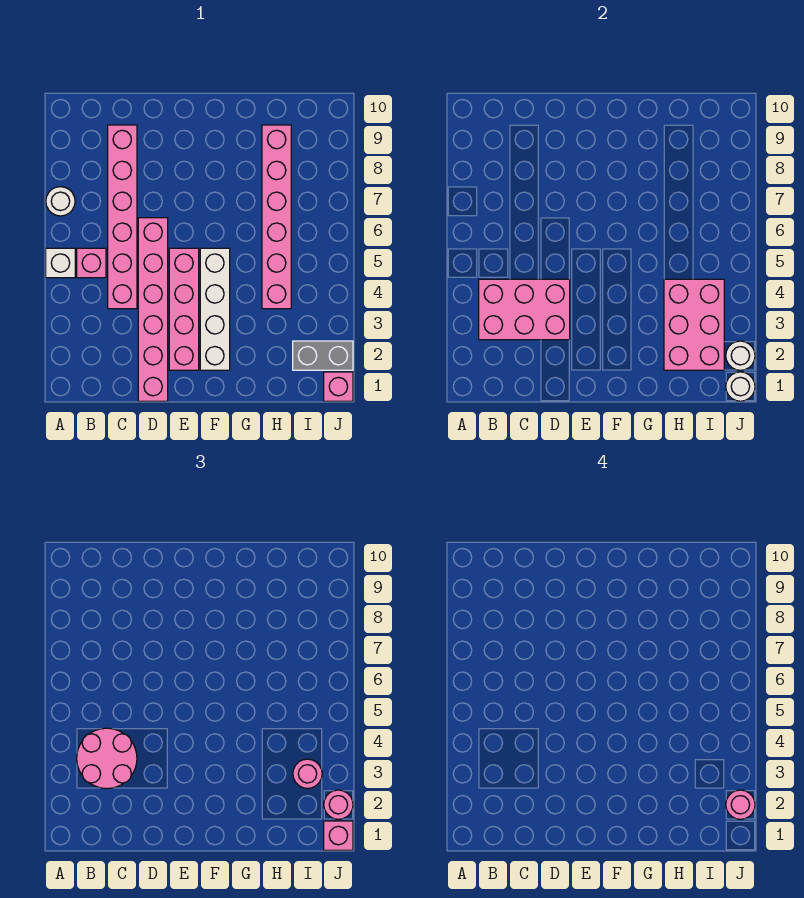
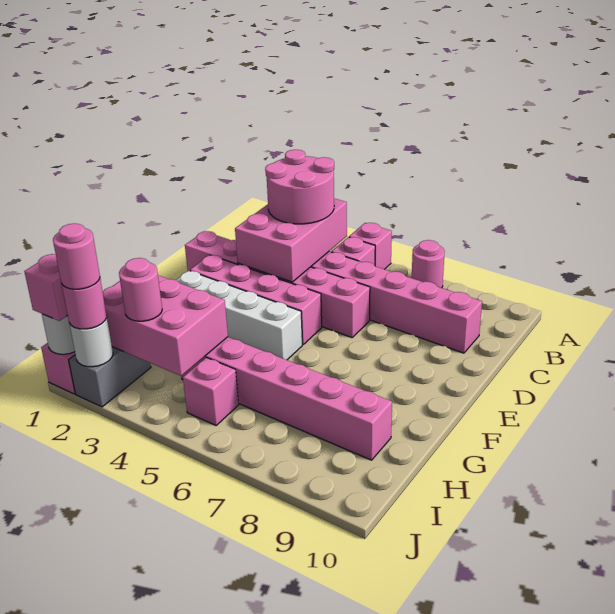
white brick A5 level 1 -> pink brick A5 level 1
white round brick A7 level 1 -> pink round brick A7 level 1
none -> pink brick I5 level 1

